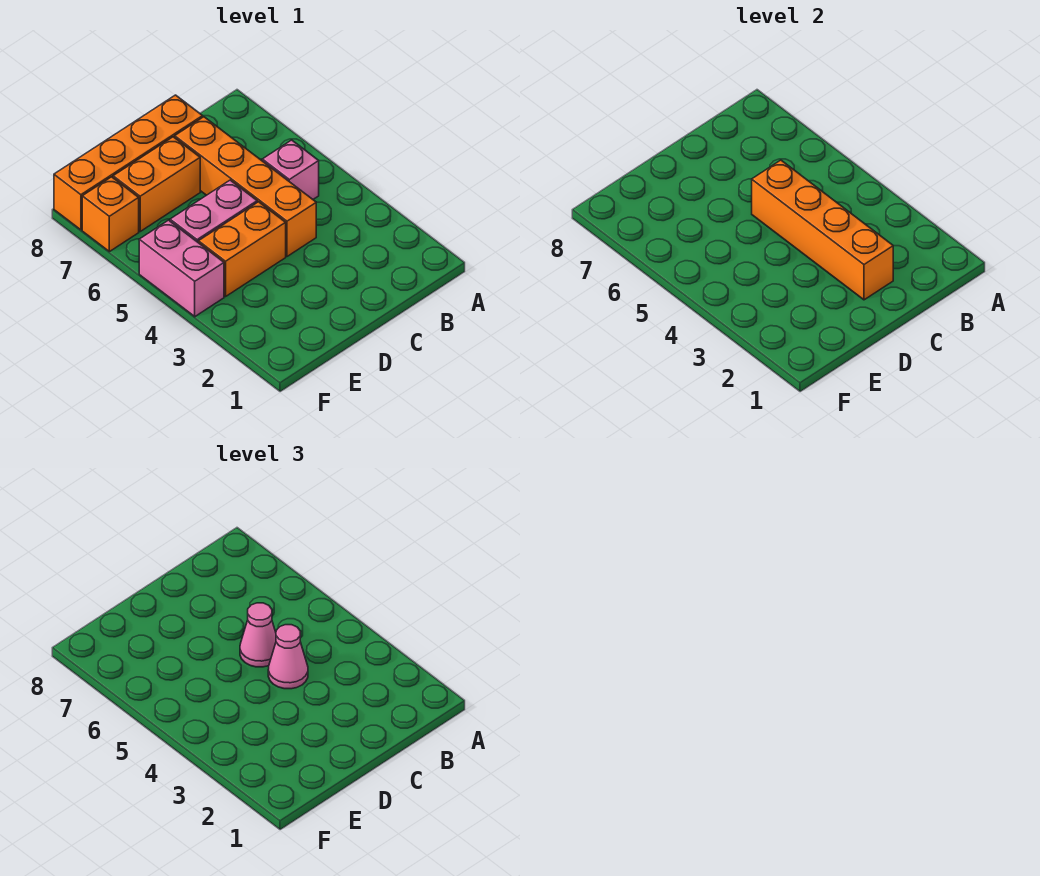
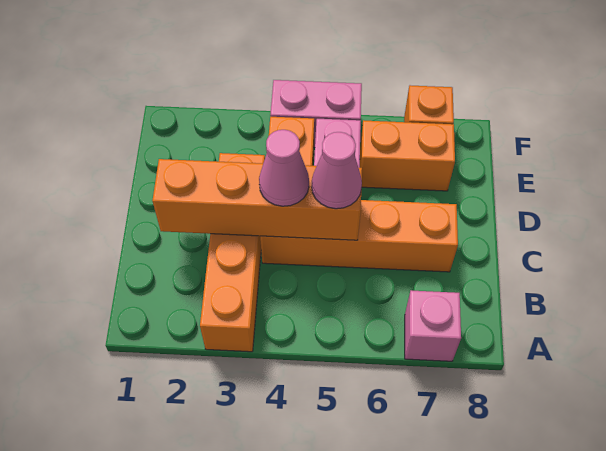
pink brick B5 level 1 -> pink brick A7 level 1
orange brick C8:F8 level 1 -> orange brick A3:D3 level 1
orange brick D7:E7 level 1 -> orange brick E6:E7 level 1

